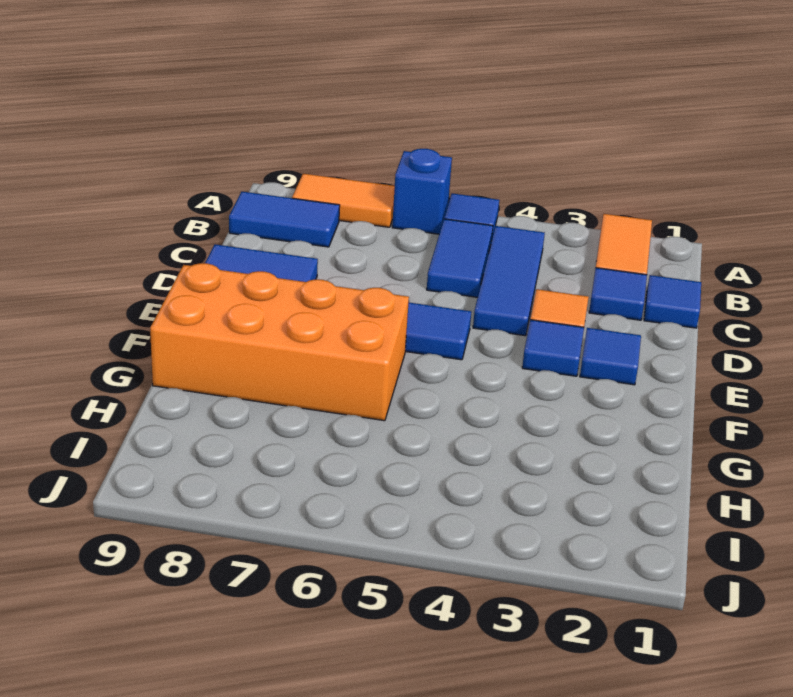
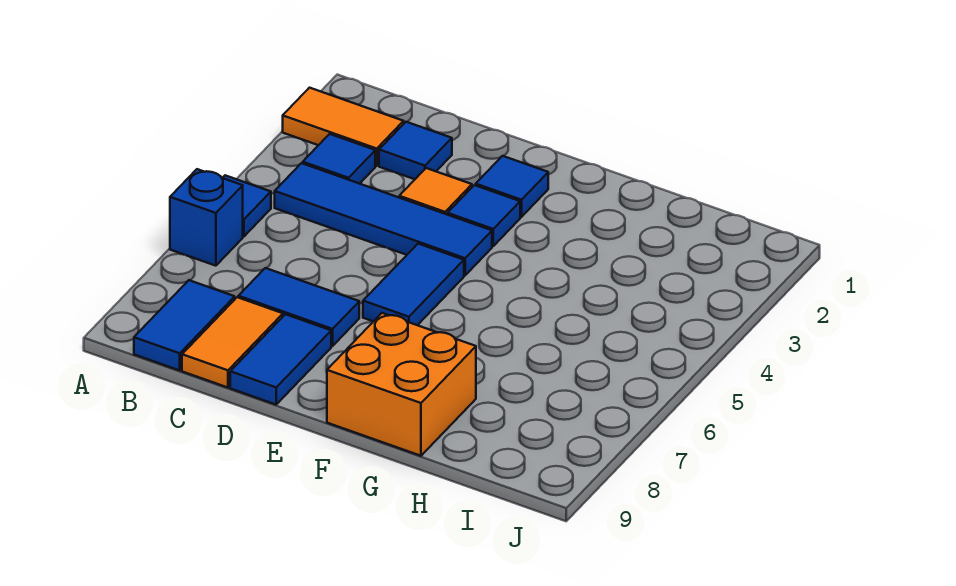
orange tile A7:A8 level 1 -> orange tile C8:C9 level 1
blue tile B4:D4 level 1 -> blue tile B4:E4 level 1
blue tile B5:C5 level 1 -> blue tile C7:D7 level 1
blue tile C1 level 1 -> blue tile B3 level 1
orange brick F6:G9 level 1 -> orange brick F8:G9 level 1

